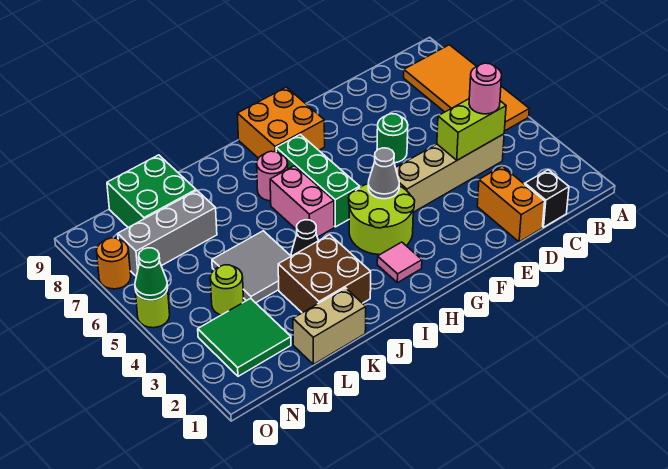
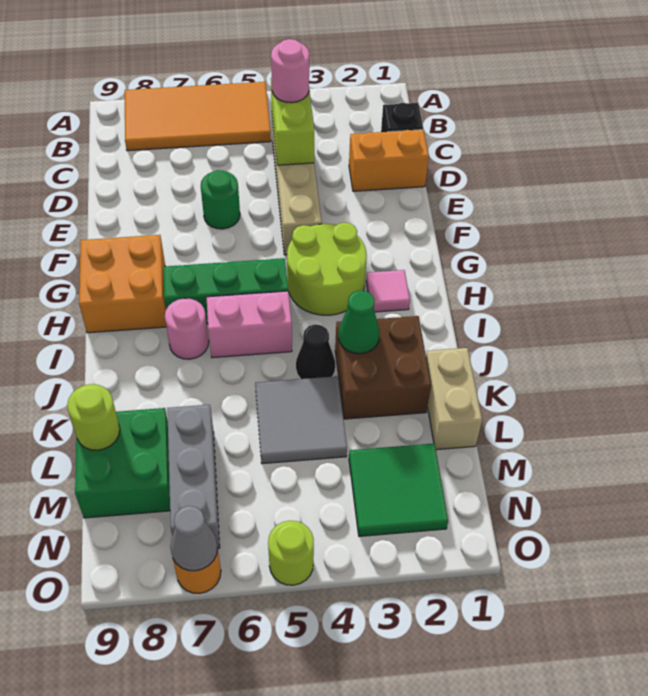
grey cone G4 level 2 -> grey cone O7 level 2
lime round brick M4 level 1 -> lime round brick L9 level 2
green cone O5 level 2 -> green cone J3 level 2

